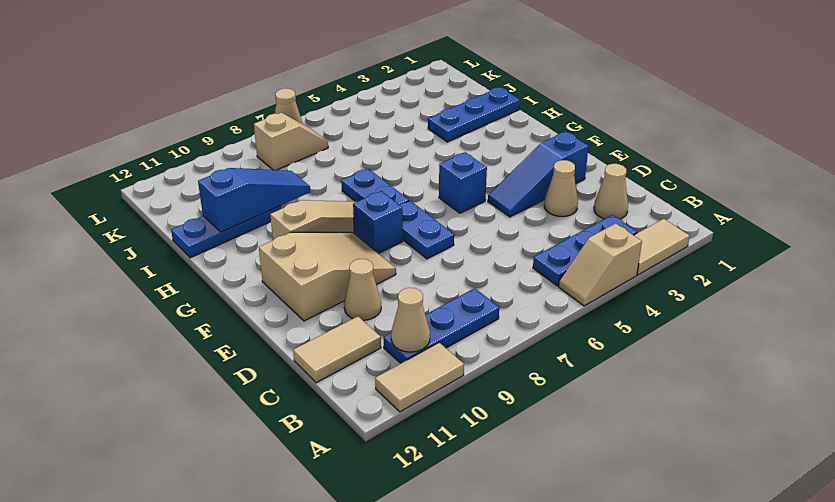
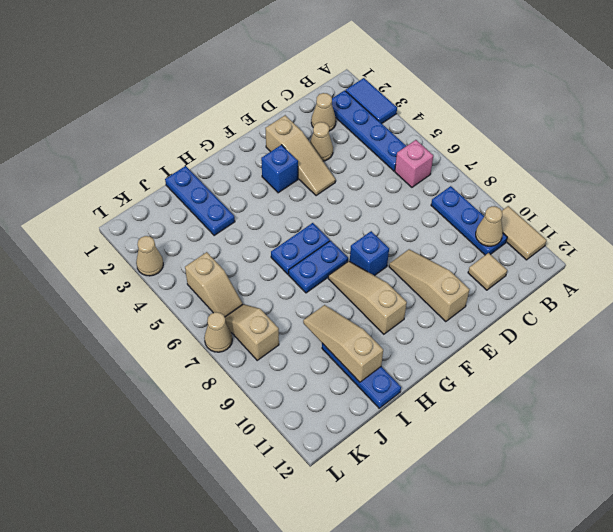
tan tile A2:A3 level 1 -> blue tile A2:A3 level 1
tan slope A4:A5 level 1 top 4 -> tan slope K5:K6 level 1 top 5
blue plate B3:B5 level 1 -> blue plate B2:B5 level 1
none -> pink brick B6 level 1
tan tile C11:C12 level 1 -> tan tile C11 level 1
tan cone D10 level 1 -> tan cone L3 level 1
blue slope E2:E4 level 1 top 2 -> tan slope E2:E4 level 1 top 2
blue plate E7:F7 level 1 -> blue plate G6:H6 level 1
tan slope E9:F11 level 1 top 11 -> tan slope E9:E11 level 1 top 11
blue brick F5 level 1 -> blue brick F3 level 1
blue slope I9:I11 level 2 top 11 -> tan slope I9:I11 level 2 top 11

